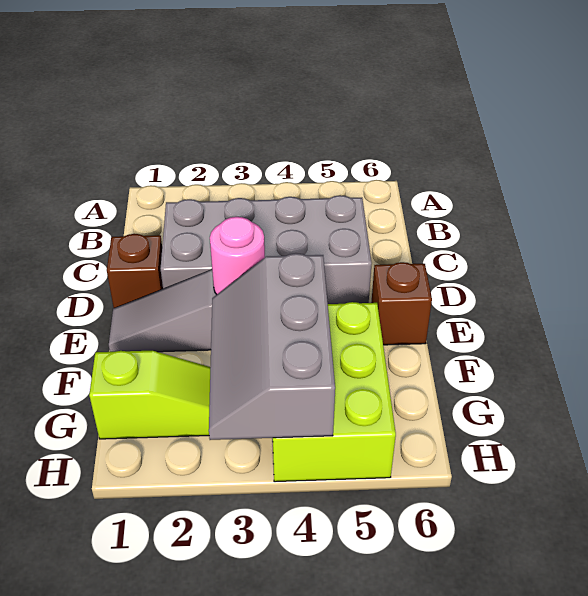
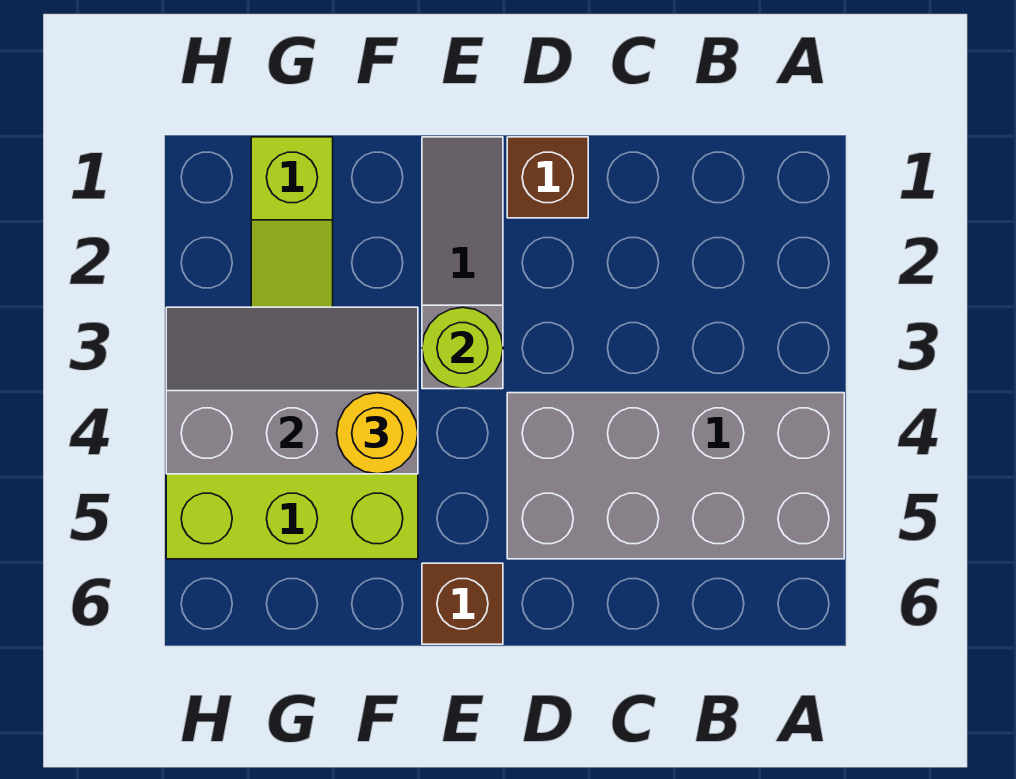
grey brick C2:D5 level 1 -> grey brick A4:D5 level 1
pink round brick E3 level 2 -> lime round brick E3 level 2
none -> yellow round brick F4 level 3

